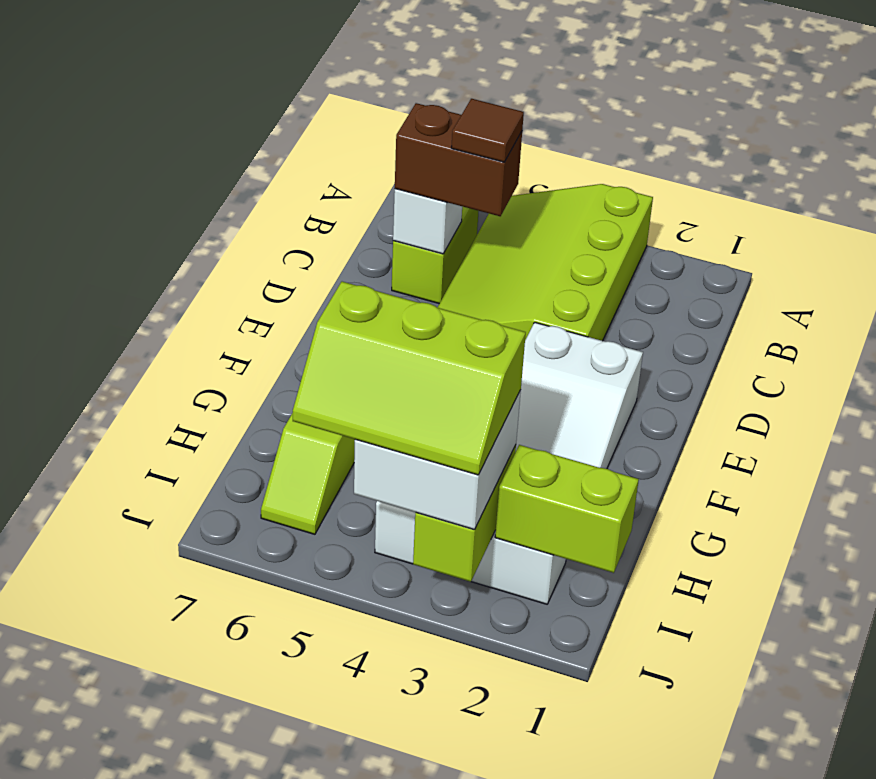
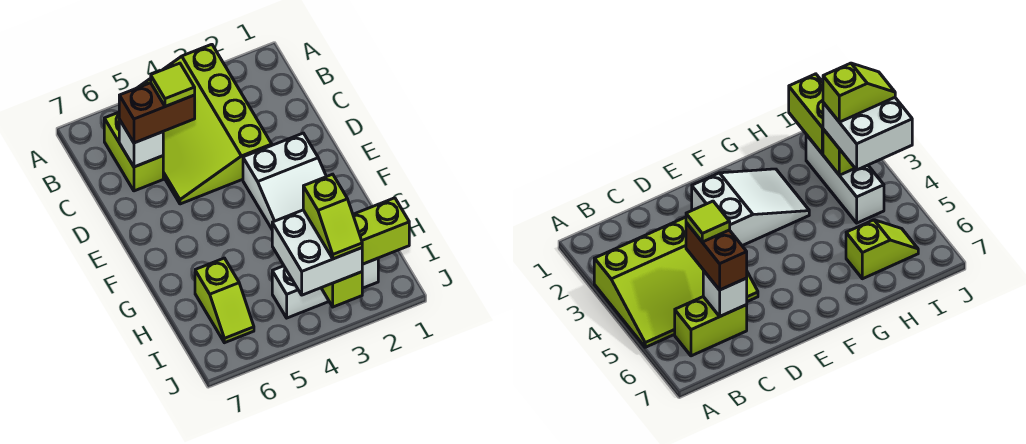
brown tile C5 level 4 -> lime tile C5 level 4
lime slope I3:J5 level 4 top I -> lime slope I3:J3 level 4 top I

